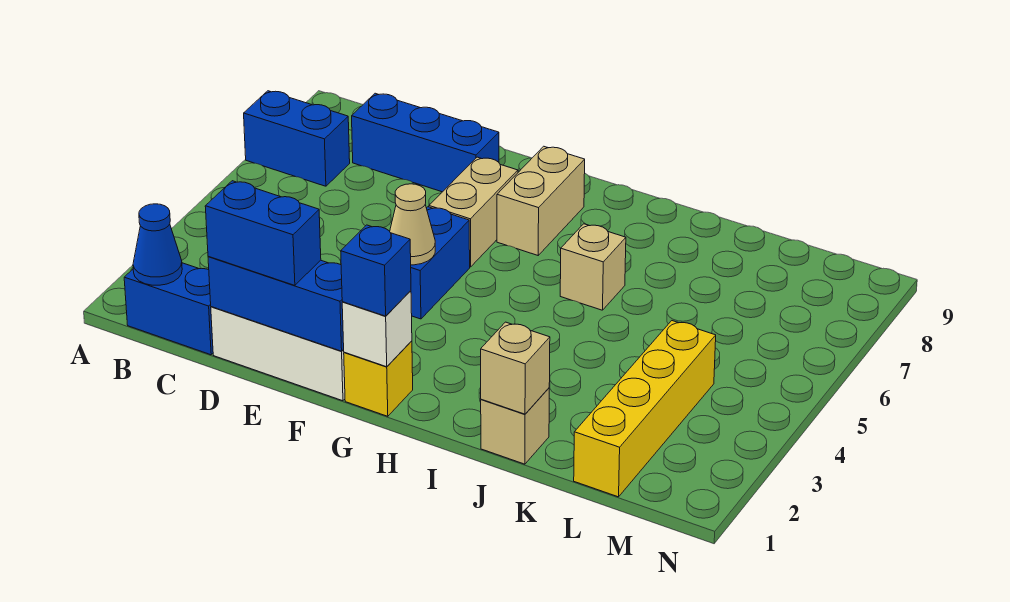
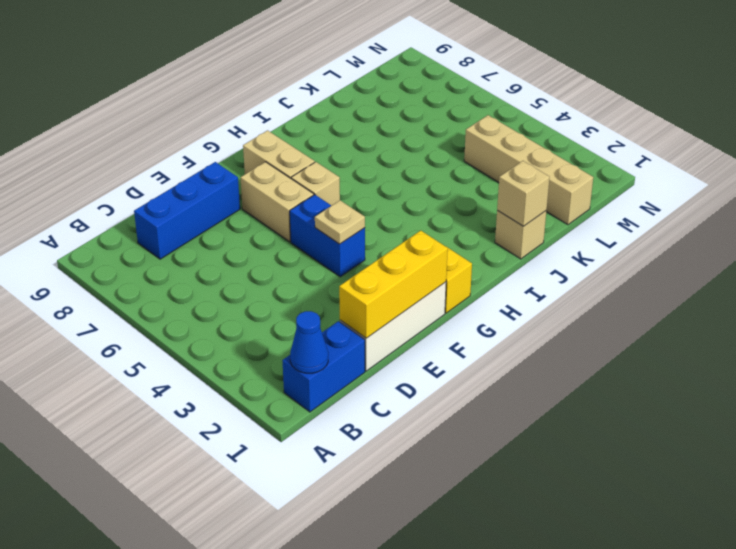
blue brick A7:B7 level 1 -> none
blue brick D1:F1 level 2 -> yellow brick D1:F1 level 2
blue brick D1:E1 level 3 -> none
tan cone F4 level 2 -> tan plate F4 level 2
white brick G1 level 2 -> none
blue brick G1 level 3 -> none
tan brick I6 level 1 -> tan brick G6 level 1
yellow brick L1:L4 level 1 -> tan brick L1:L4 level 1

